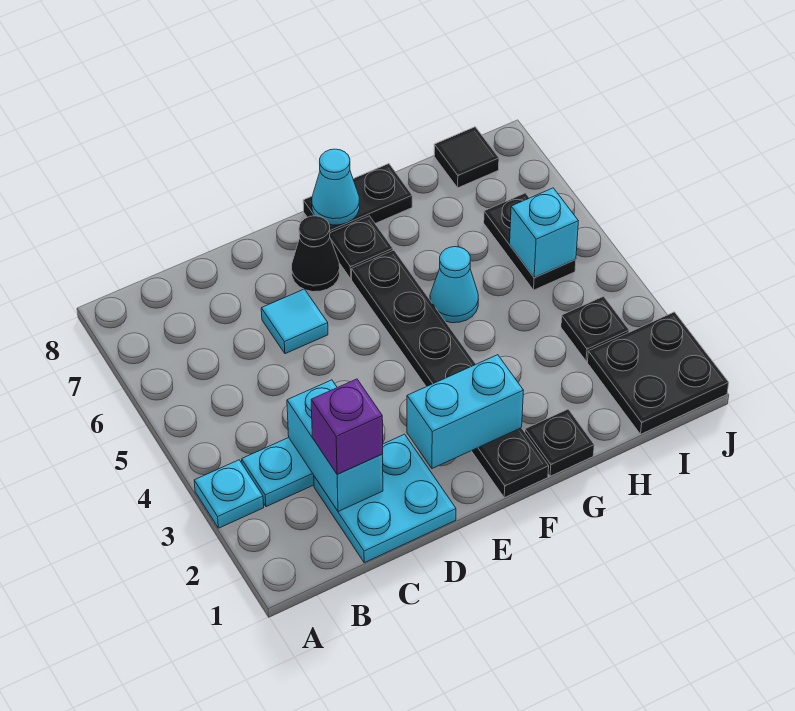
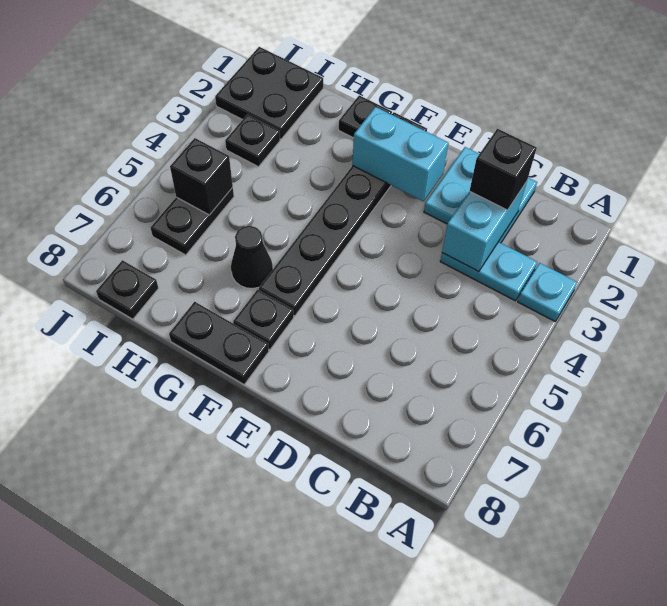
purple brick C2 level 3 -> black brick C2 level 3
cyan tile D6 level 1 -> none
black cone E7 level 1 -> black cone G6 level 1
cyan cone F8 level 2 -> none
cyan cone G5 level 1 -> none
cyan brick I5 level 2 -> black brick I5 level 2
black tile I8 level 1 -> black plate I8 level 1

